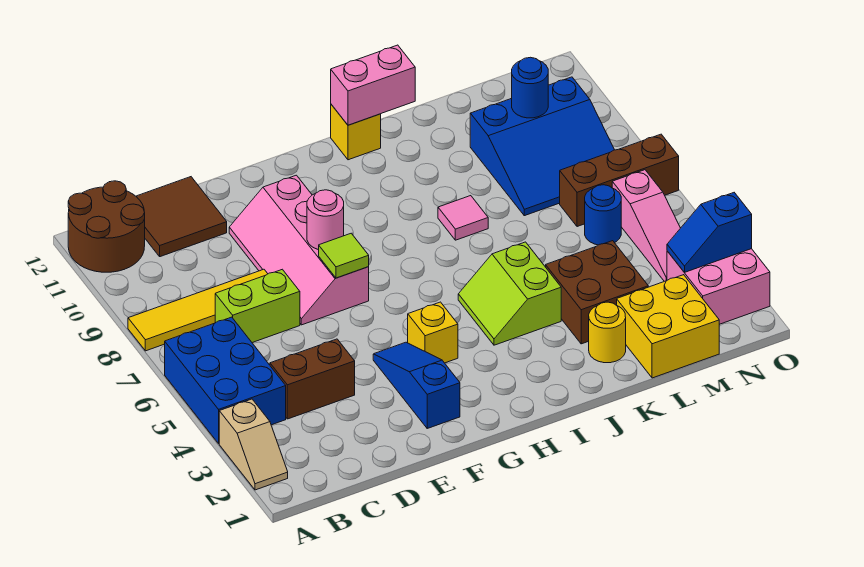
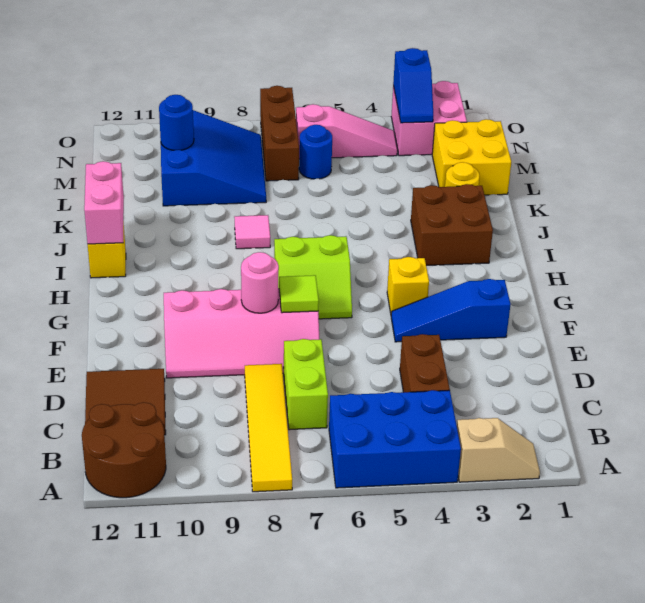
lime slope I4:J5 level 1 top J -> lime slope G6:H7 level 1 top H
brown brick K3:L4 level 1 -> brown brick I2:J3 level 1

